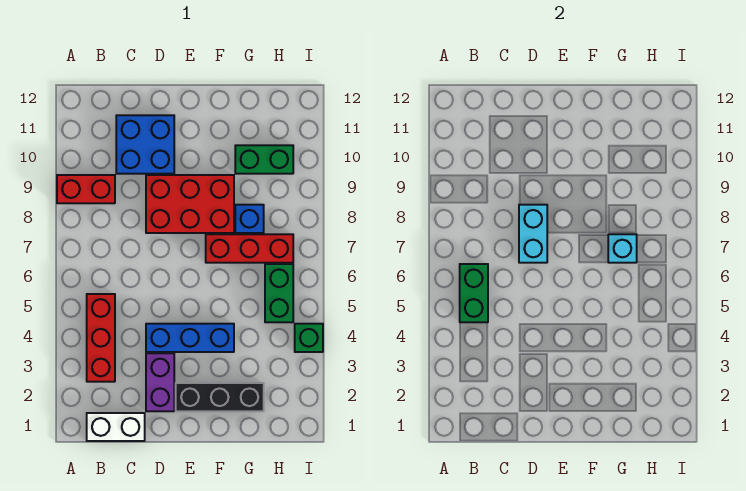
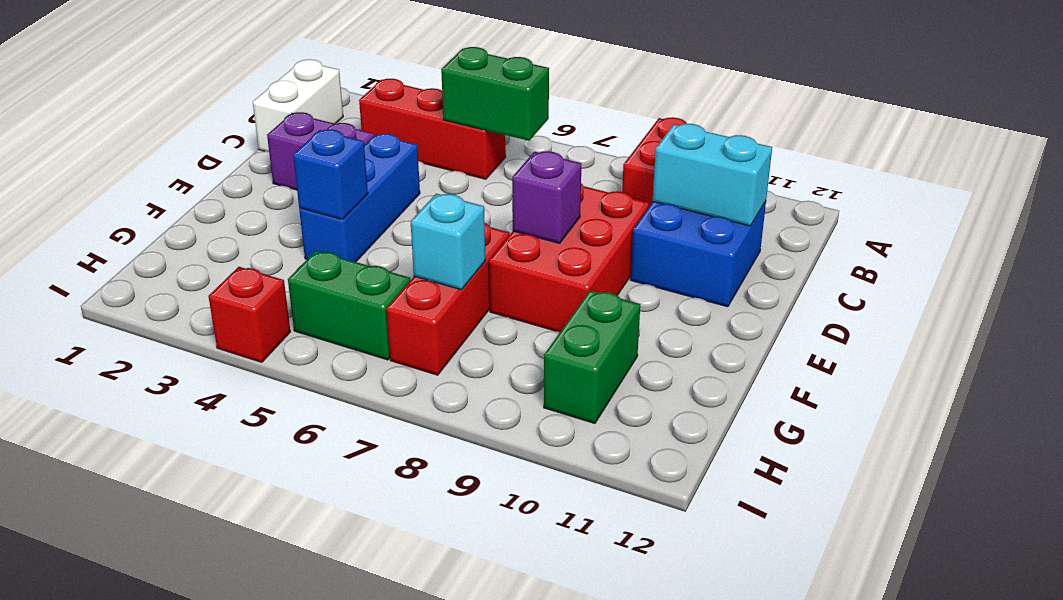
cyan brick D7:D8 level 2 -> cyan brick C10:C11 level 2
black brick E2:G2 level 1 -> none
none -> purple brick E8 level 2
blue brick G8 level 1 -> blue brick F4 level 2
green brick I4 level 1 -> red brick I4 level 1

